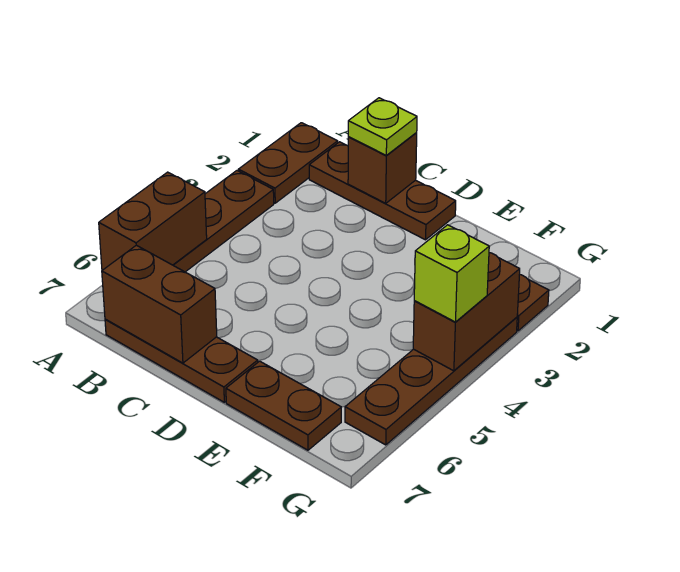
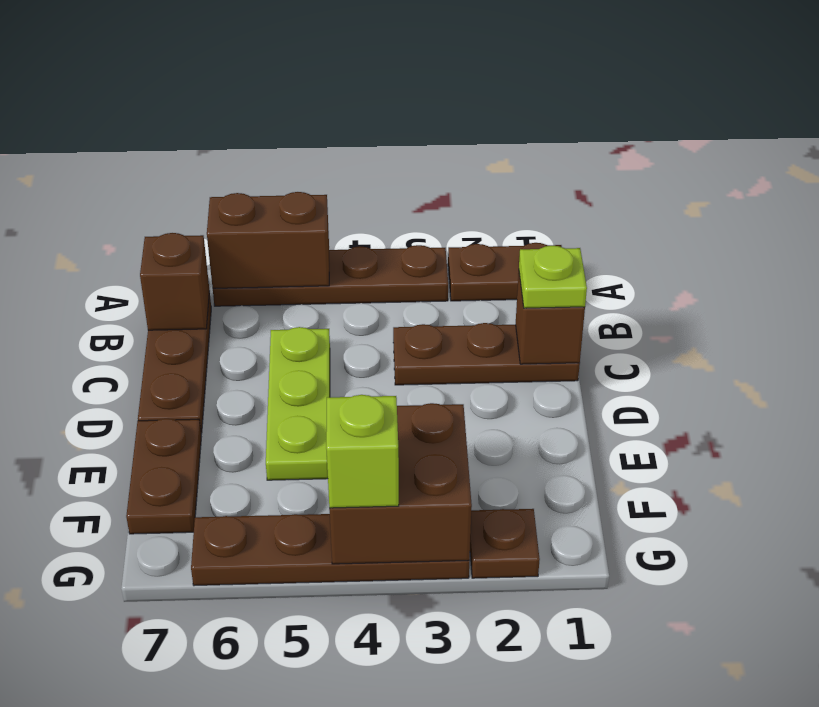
brown plate B1:D1 level 1 -> brown plate C1:C3 level 1
brown brick B7:C7 level 2 -> brown brick B7 level 2
none -> lime plate C5:E5 level 1
brown brick G3:G4 level 2 -> brown brick F3:G4 level 2

